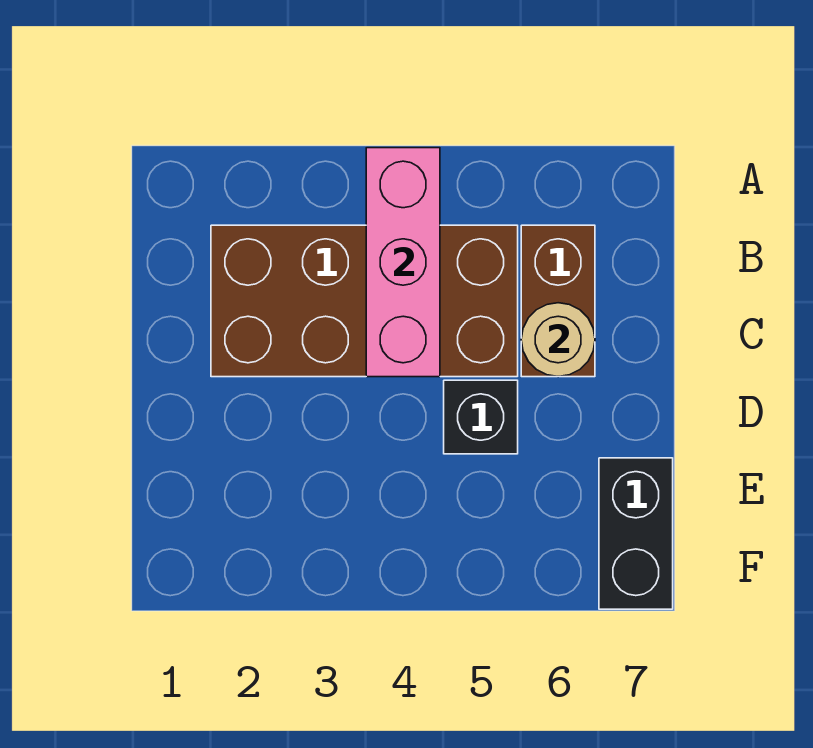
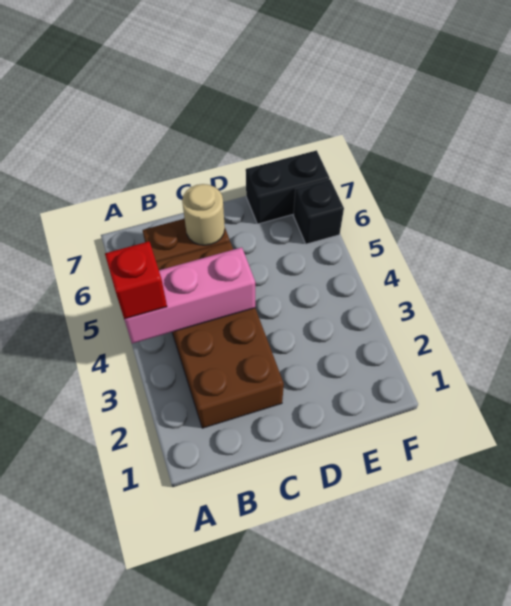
none -> red brick A4 level 3
black brick D5 level 1 -> black brick F6 level 1

